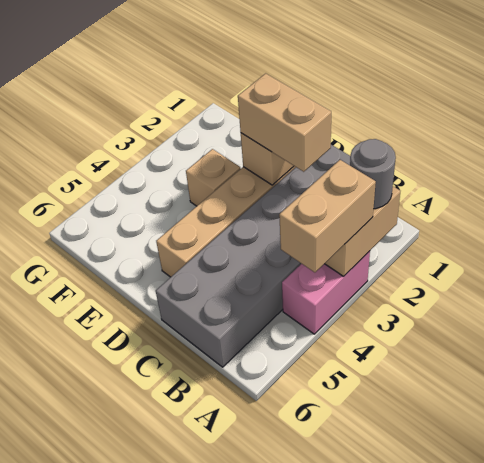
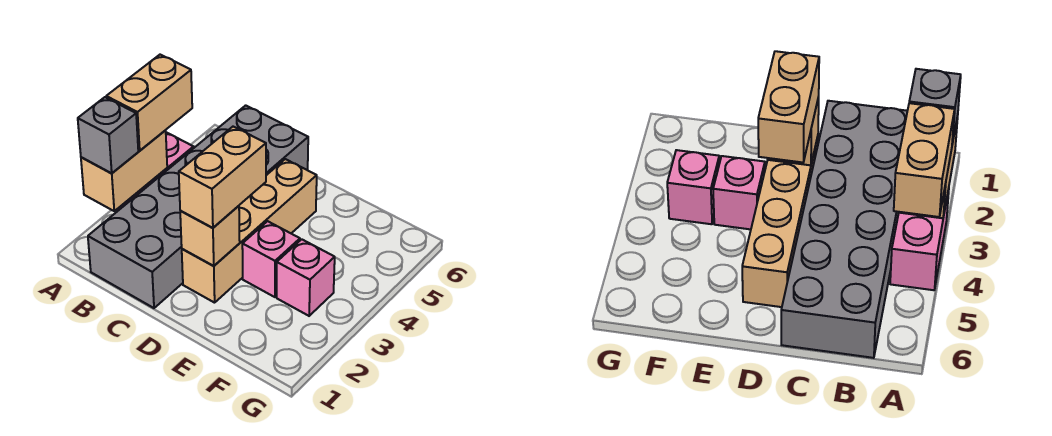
grey round brick A2 level 3 -> grey brick A2 level 3
tan brick C2:D2 level 3 -> tan brick D2:D3 level 3
tan brick E3 level 1 -> pink brick E3 level 1
none -> pink brick F3 level 1

